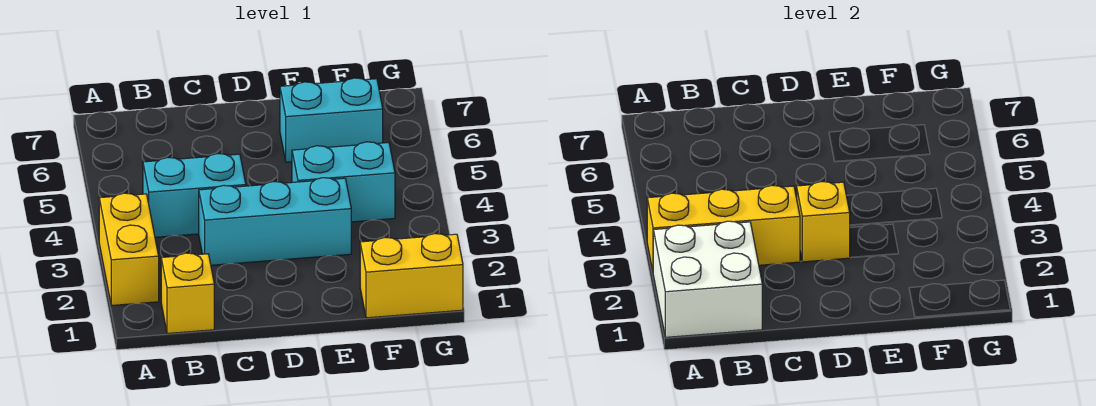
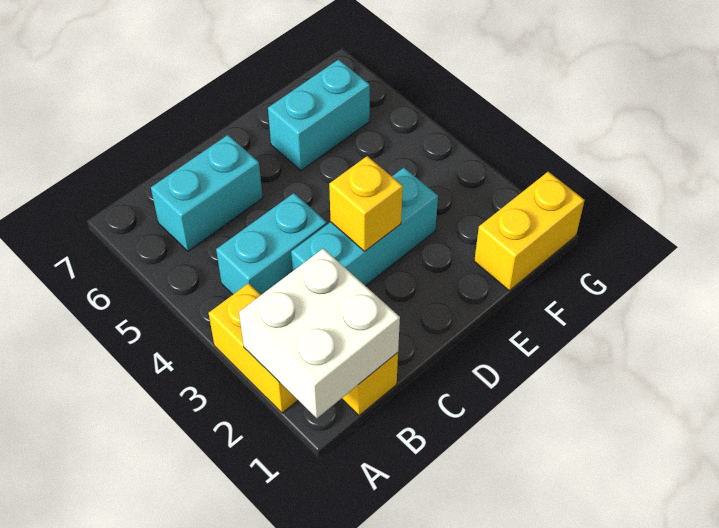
yellow brick A3:C3 level 2 -> none
cyan brick E4:F4 level 1 -> cyan brick B6:C6 level 1

